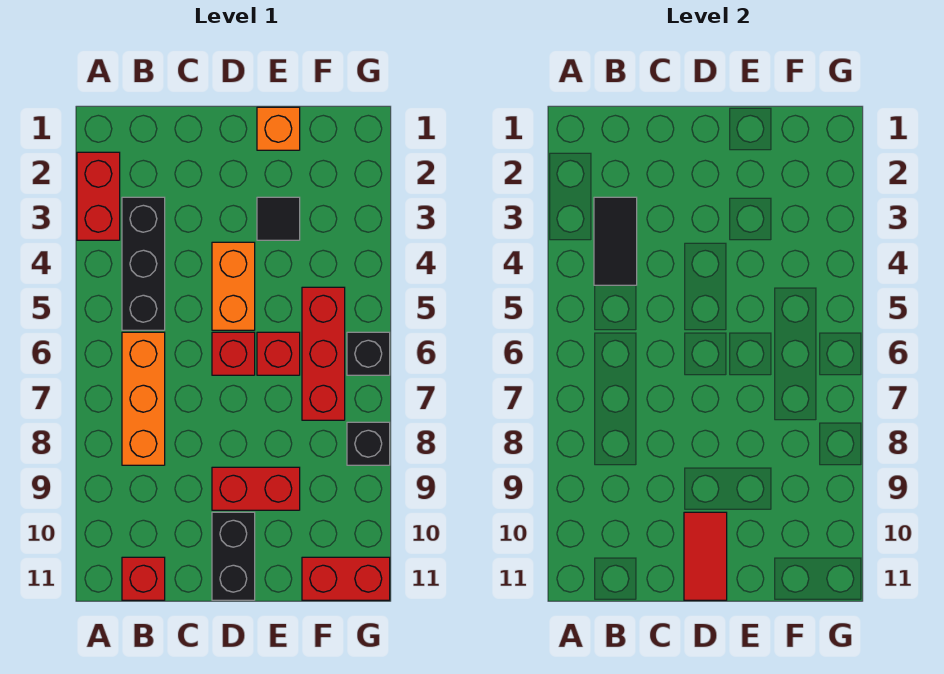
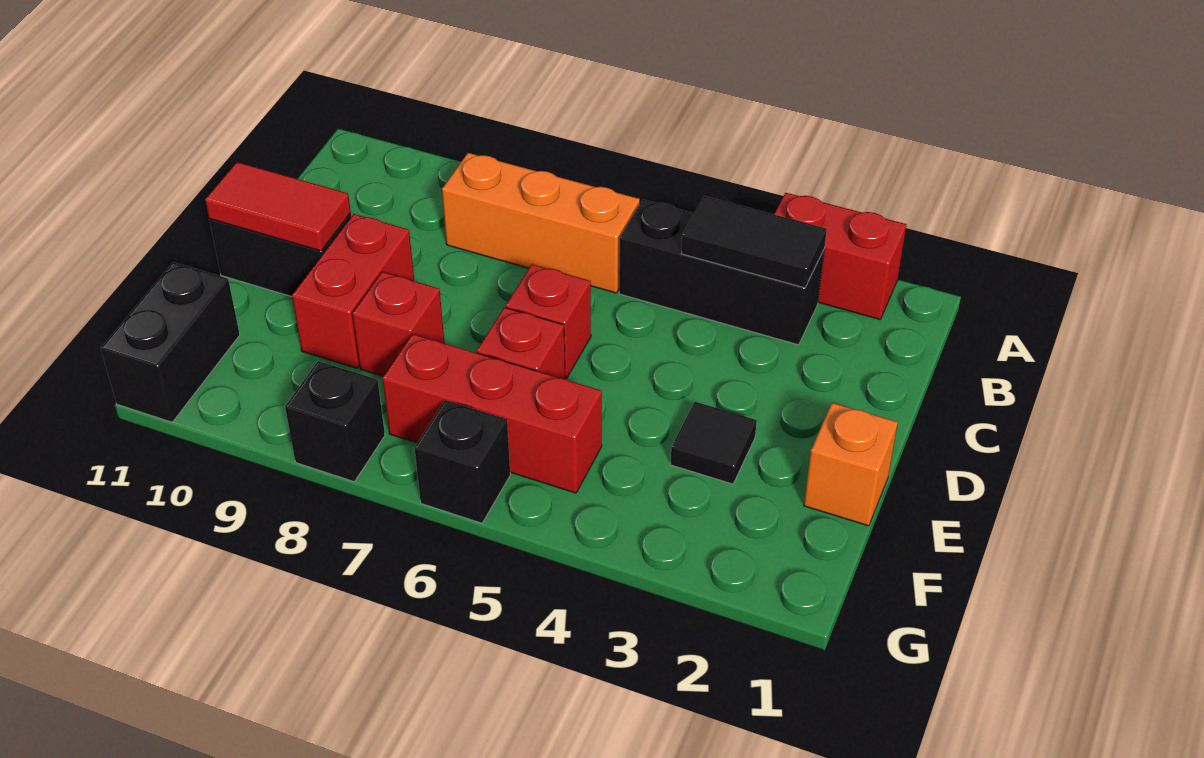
red brick B11 level 1 -> red brick E8 level 1
orange brick D4:D5 level 1 -> none
red brick F11:G11 level 1 -> black brick F11:G11 level 1

